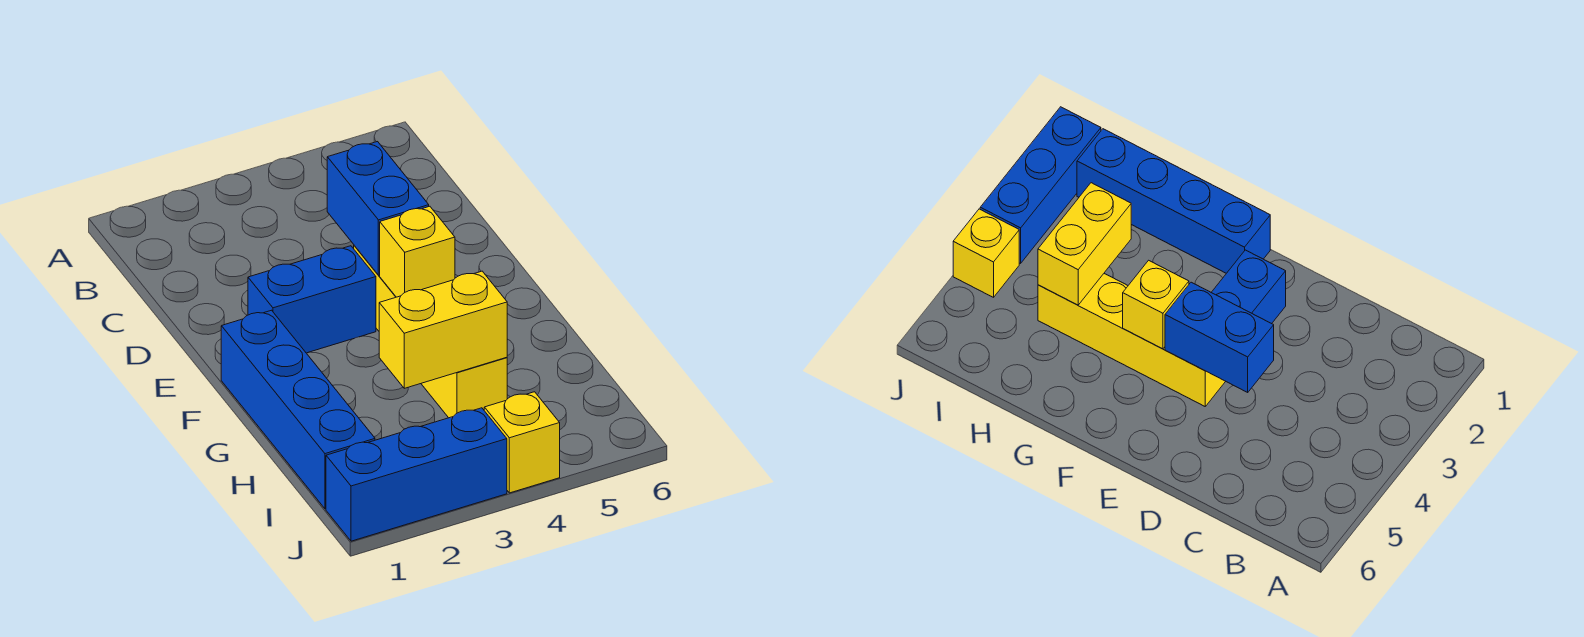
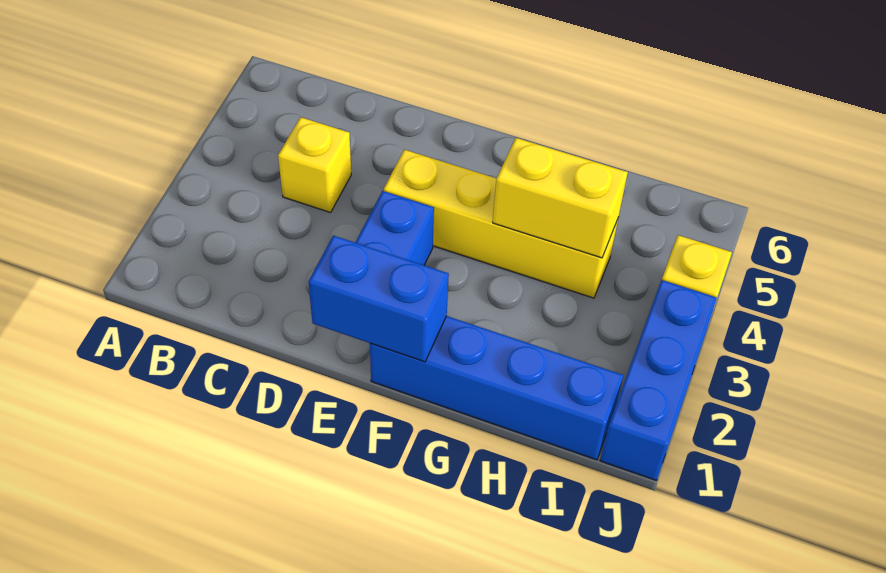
blue brick D4:E4 level 2 -> blue brick E1:F1 level 2
yellow brick F4 level 2 -> yellow brick C4 level 1
yellow brick H3:H4 level 2 -> yellow brick G4:H4 level 2

